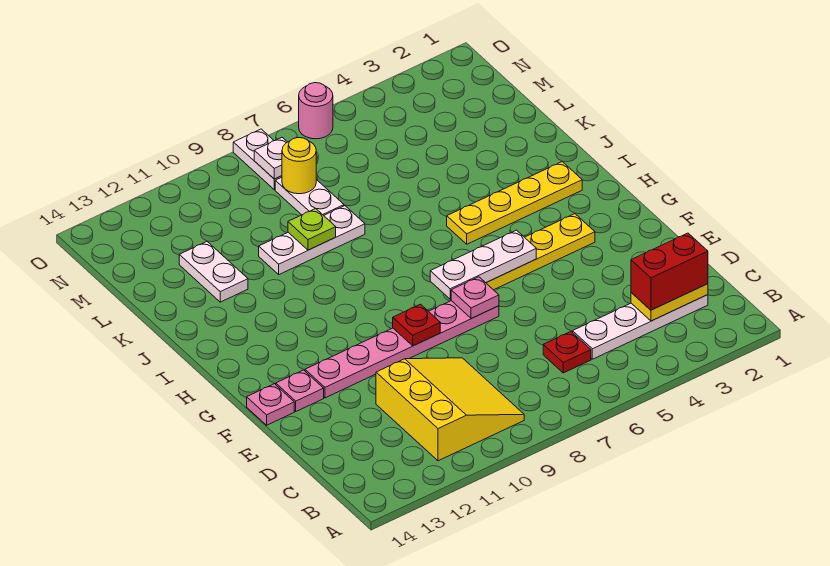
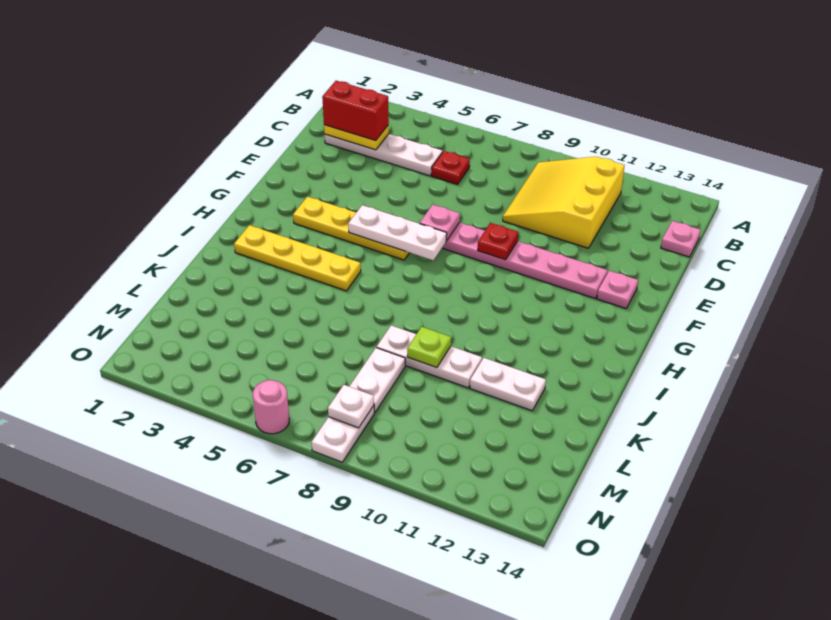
pink plate F14 level 1 -> pink plate C14 level 1
white plate K12:L12 level 1 -> white plate K11:K12 level 1
yellow round brick M8 level 2 -> none

